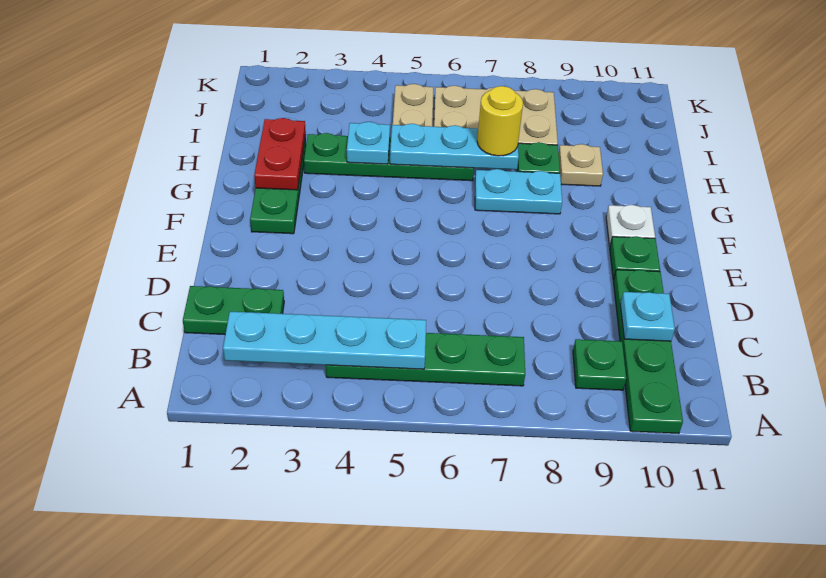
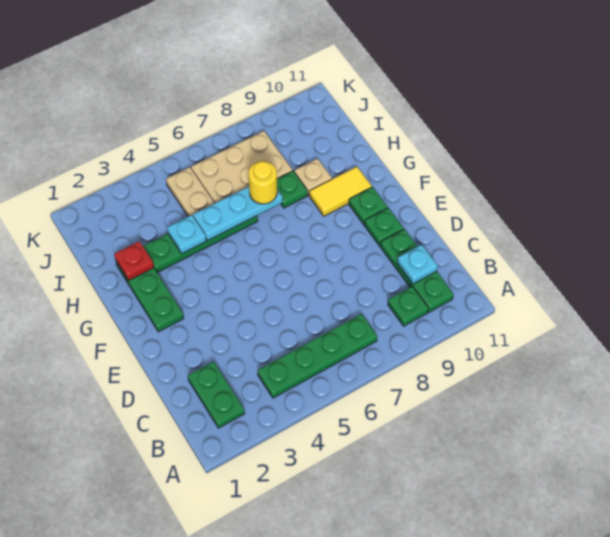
green plate A10:D10 level 1 -> green plate B10:D10 level 1
cyan plate B2:B5 level 2 -> none
green plate C1:C2 level 1 -> green plate B2:C2 level 1
white plate F10 level 1 -> green plate F10 level 1
red plate G2:H2 level 2 -> red plate H2 level 2
cyan plate G7:G8 level 1 -> none
none -> yellow tile G9:G10 level 1

